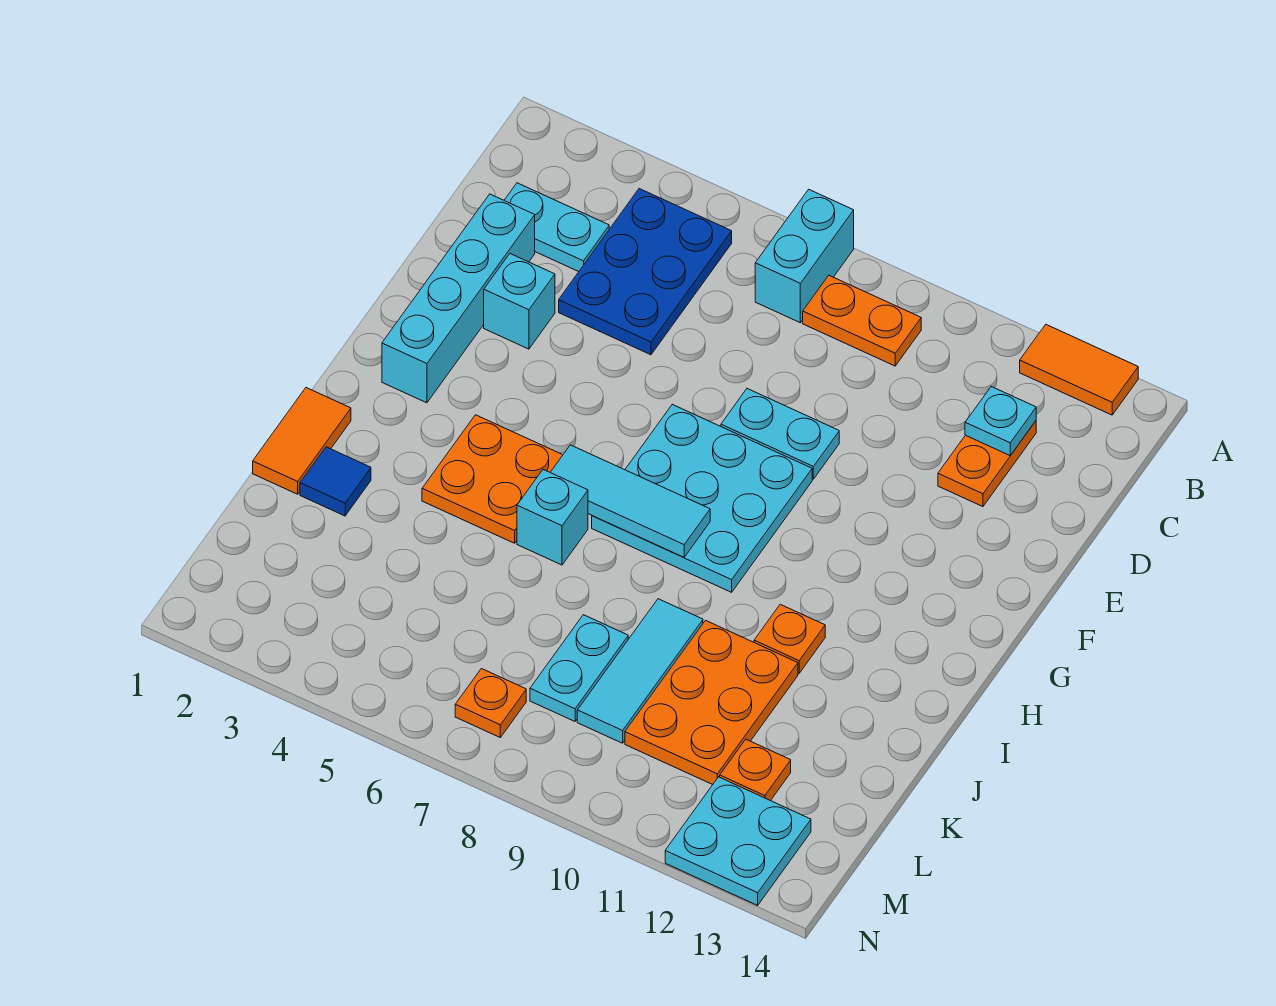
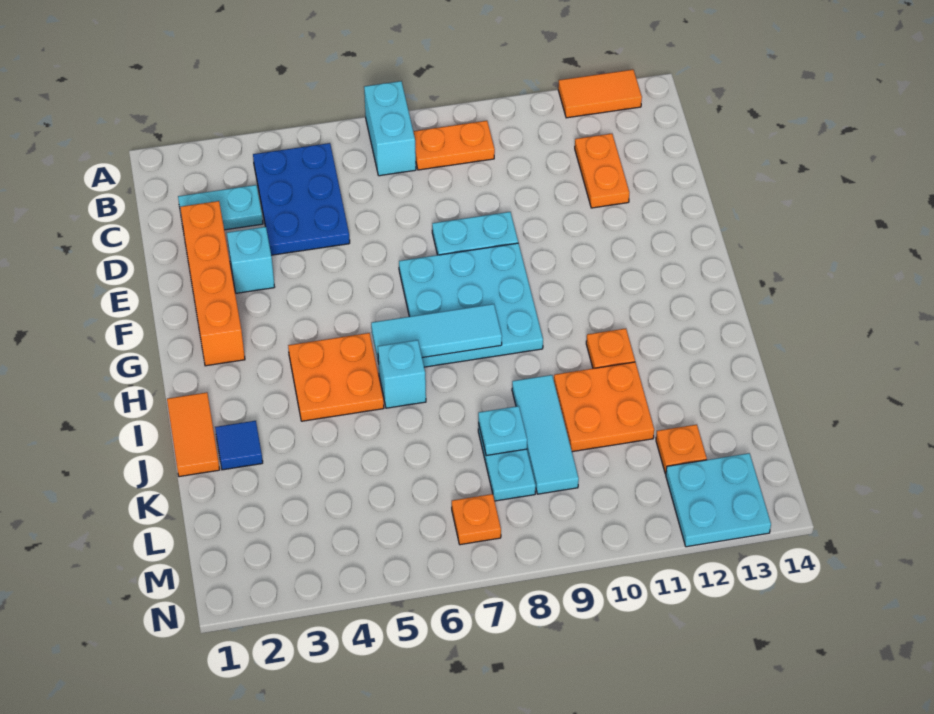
cyan plate C12 level 2 -> cyan plate K8 level 2
cyan brick D2:G2 level 1 -> orange brick D2:G2 level 1
orange plate J10:L11 level 1 -> orange plate J10:K11 level 1

